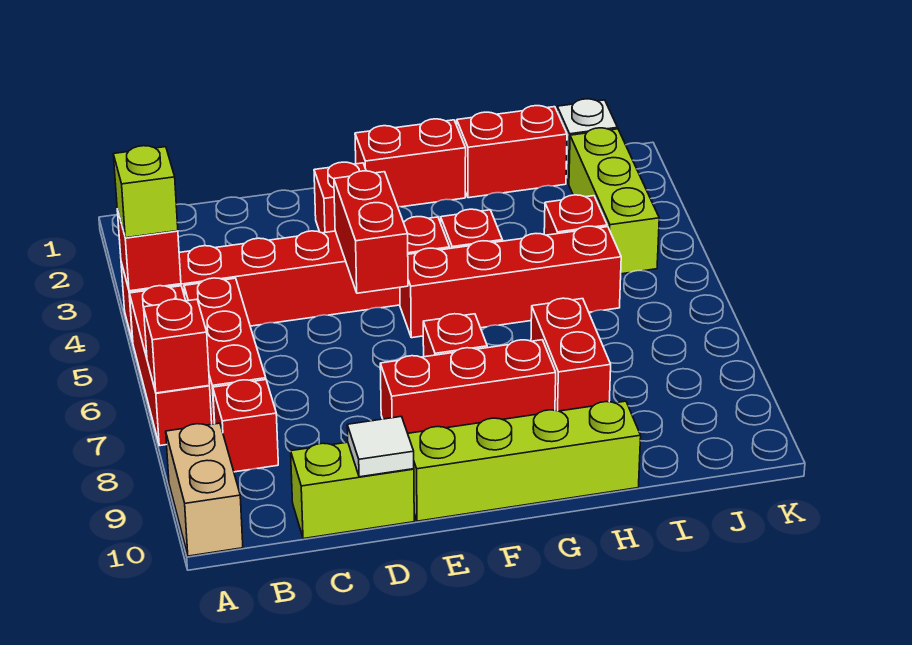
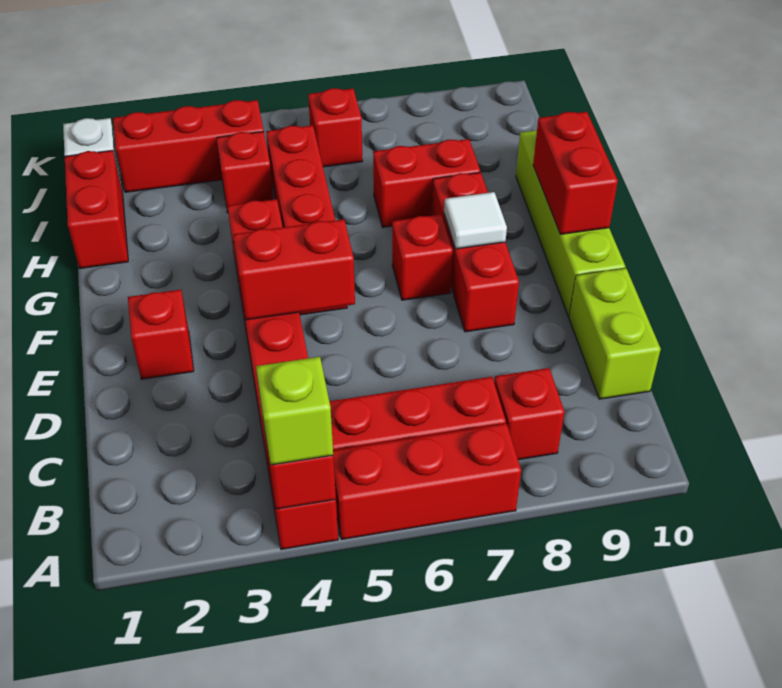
red brick A7 level 2 -> red brick J6 level 1
tan brick A9:A10 level 1 -> none
white tile D10 level 2 -> white tile F8 level 2
red brick F1:G1 level 1 -> red brick F10:G10 level 2
lime brick J2:J4 level 1 -> red brick J2:J4 level 1

